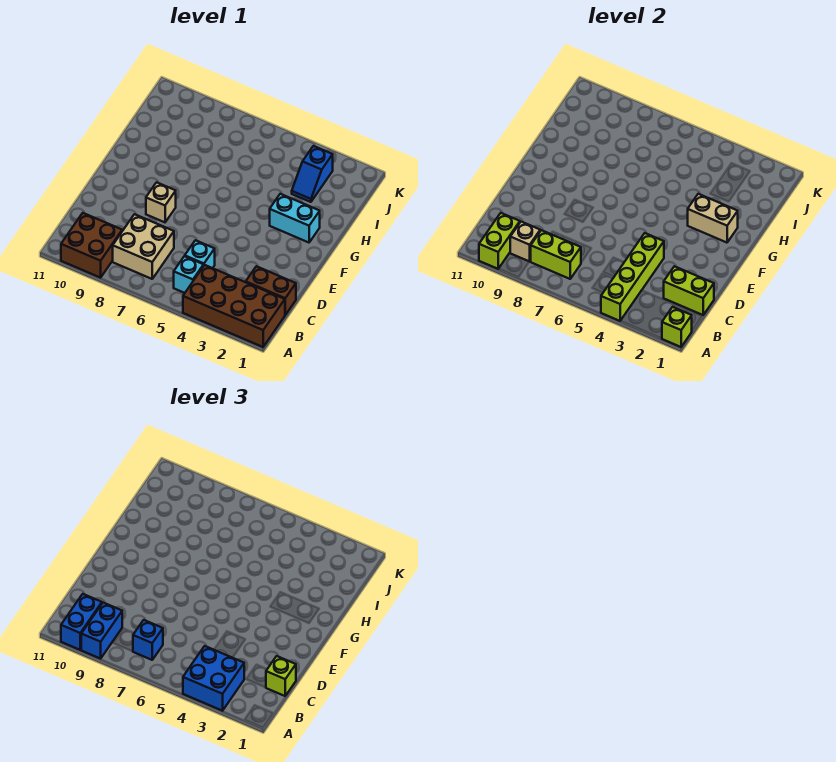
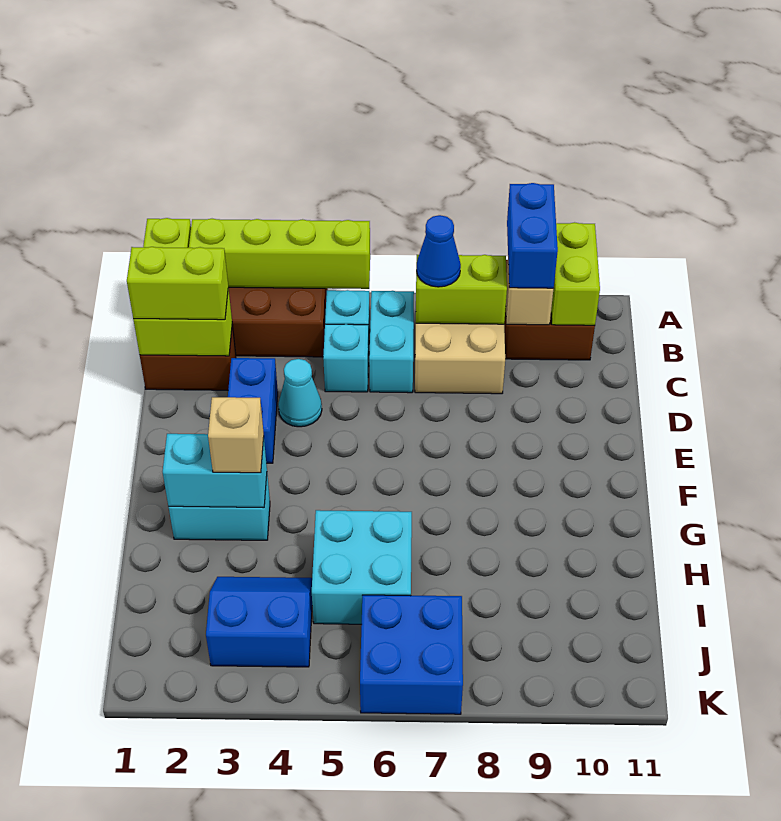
blue brick A3:B4 level 3 -> blue brick J6:K7 level 1
lime brick A4:D4 level 2 -> lime brick A2:A5 level 2
blue brick A10:B10 level 3 -> blue brick D3:E3 level 1
none -> cyan brick B6:C6 level 1
blue brick B7 level 3 -> blue cone B7 level 3
lime brick C1 level 3 -> lime brick C1:C2 level 3
none -> cyan cone D4 level 1
tan brick E8 level 1 -> tan brick G3 level 3
tan brick G2:G3 level 2 -> cyan brick G2:G3 level 2
none -> cyan brick H5:I6 level 1
blue slope I3:J3 level 1 top J -> blue slope I3:J4 level 1 top J

